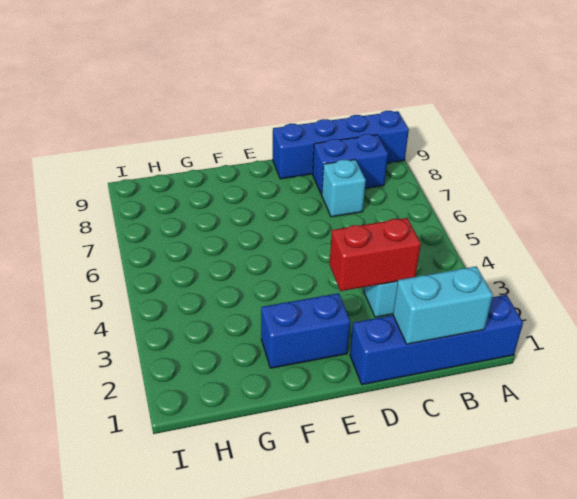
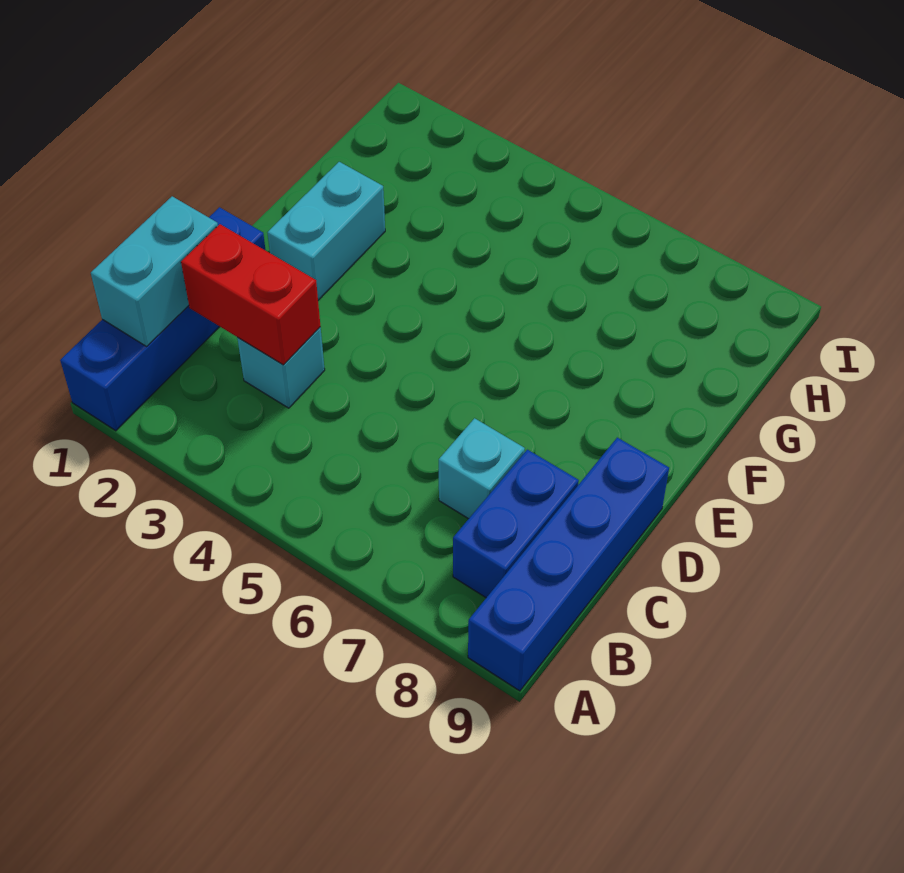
red brick C3:D3 level 2 -> red brick C2:C3 level 2
blue brick E2:F2 level 1 -> cyan brick E2:F2 level 1

